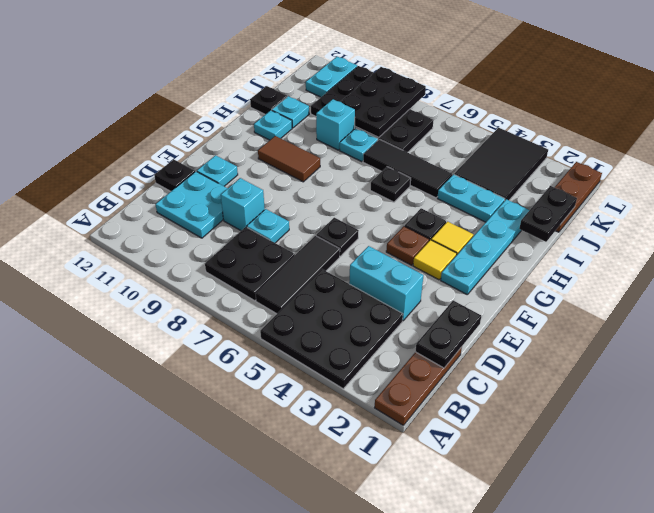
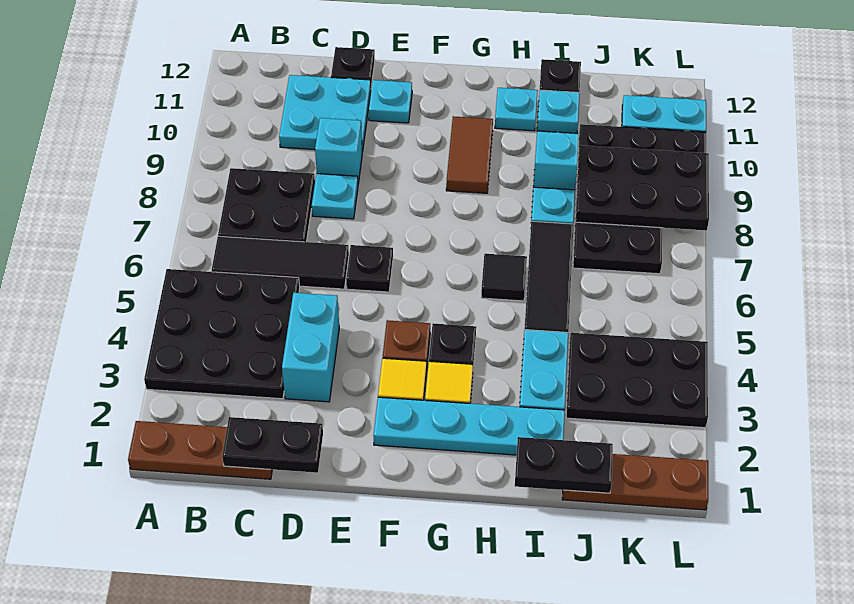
black plate H6 level 1 -> black tile H6 level 1
black tile J3:L4 level 1 -> black plate J3:L4 level 1

